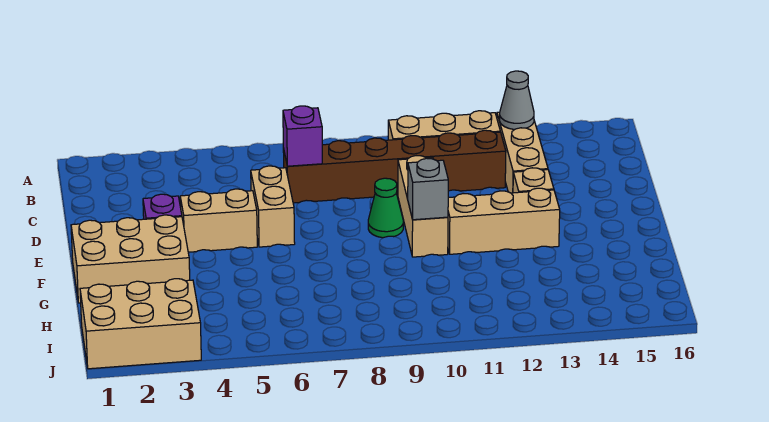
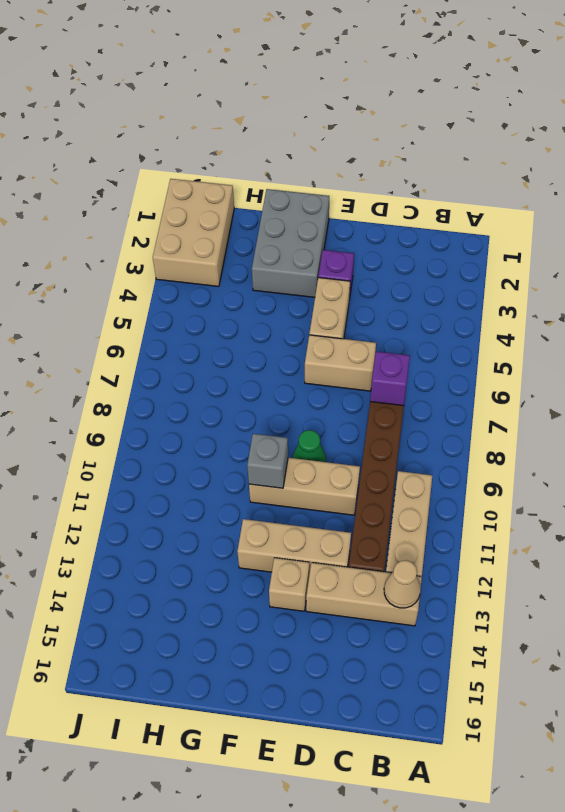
grey cone B13 level 2 -> tan cone B13 level 2
tan brick F1:G3 level 1 -> grey brick F1:G3 level 1
tan brick F11:F13 level 1 -> tan brick D12:F12 level 1

